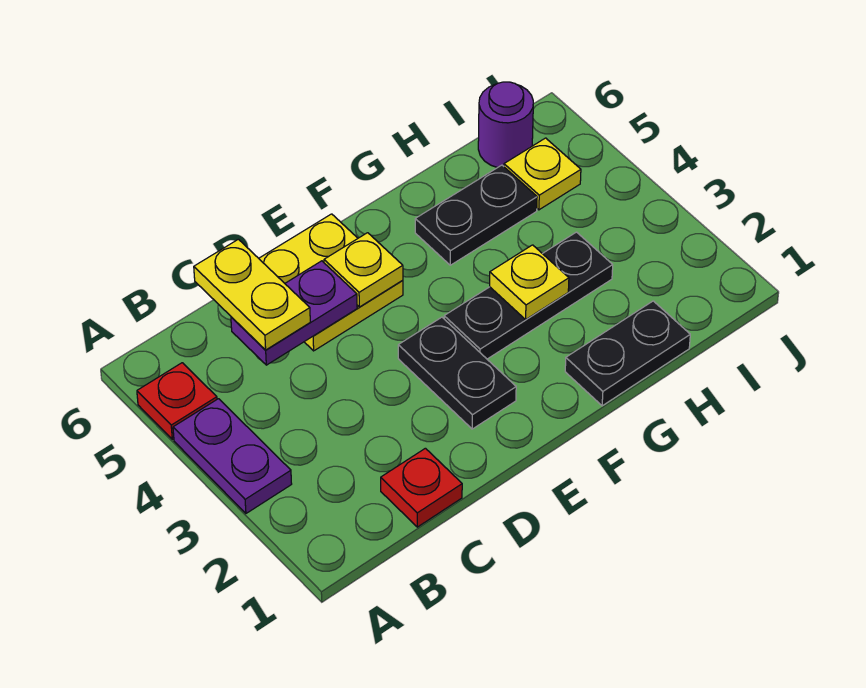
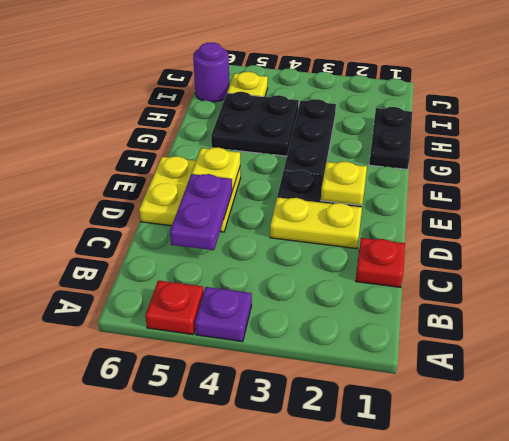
purple plate A3:A4 level 1 -> purple plate A4 level 1
yellow plate C5:C6 level 3 -> yellow plate D2:D3 level 1
yellow plate G3 level 2 -> yellow plate E2 level 2
black plate G5:H5 level 1 -> black plate G4:H5 level 1

